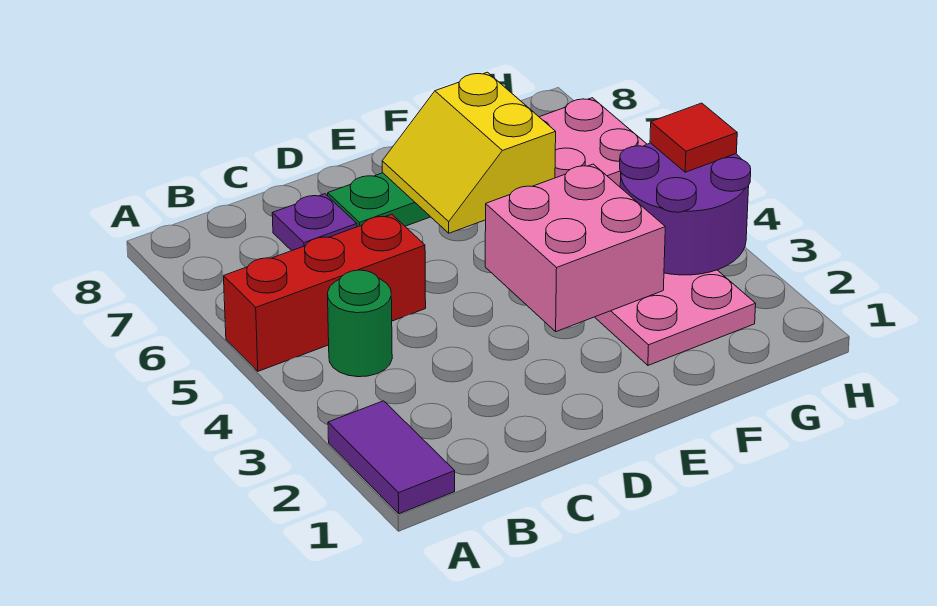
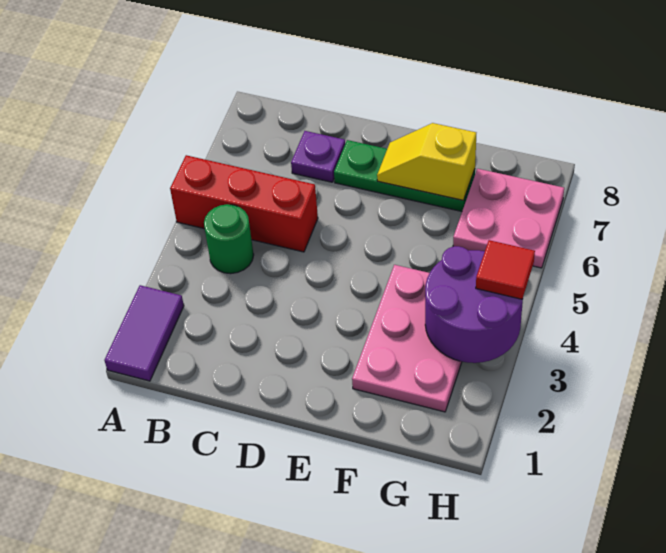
pink brick E3:F4 level 2 -> none
yellow slope E6:F7 level 2 top F -> yellow slope E7:F7 level 2 top F

